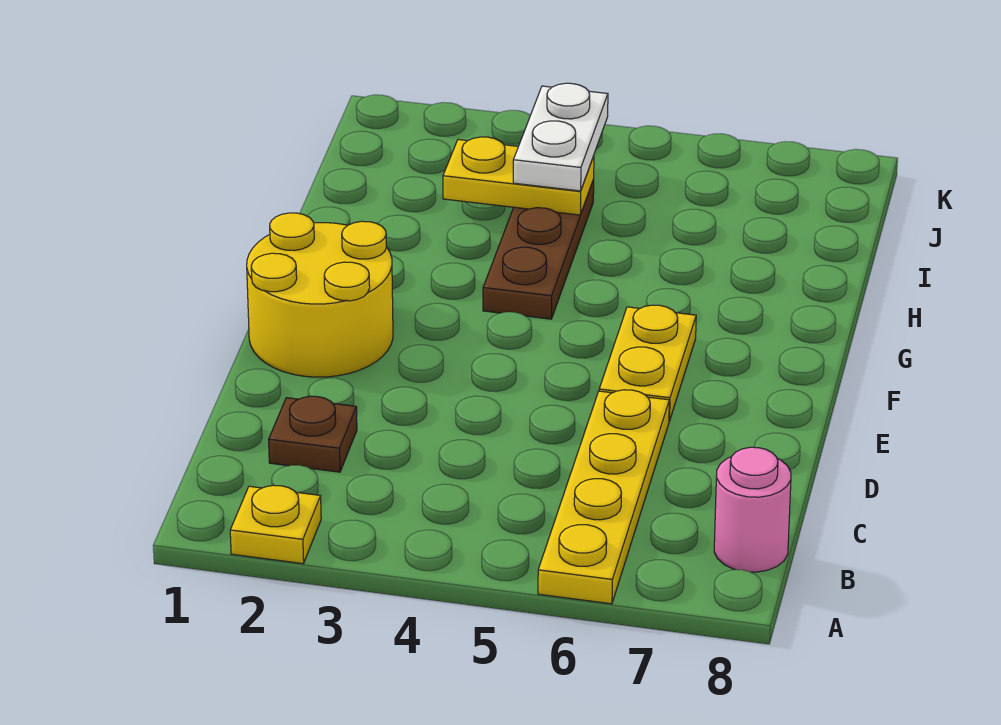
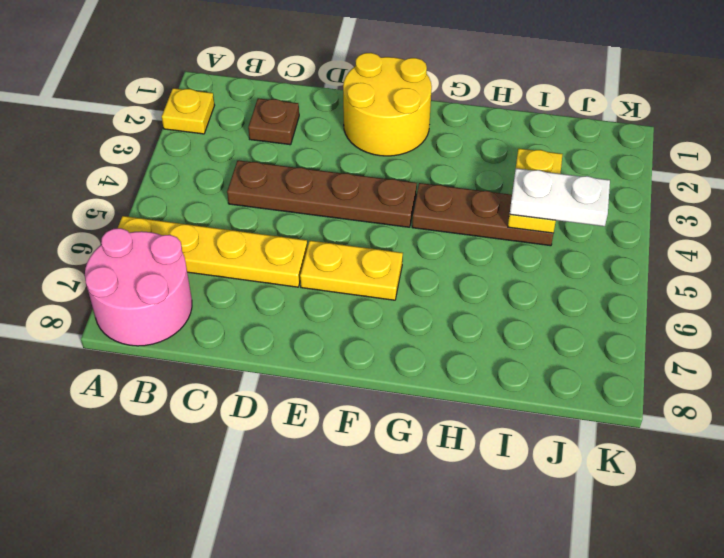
pink round brick B8 level 1 -> pink round brick A7:B8 level 1
none -> brown plate C4:F4 level 1

